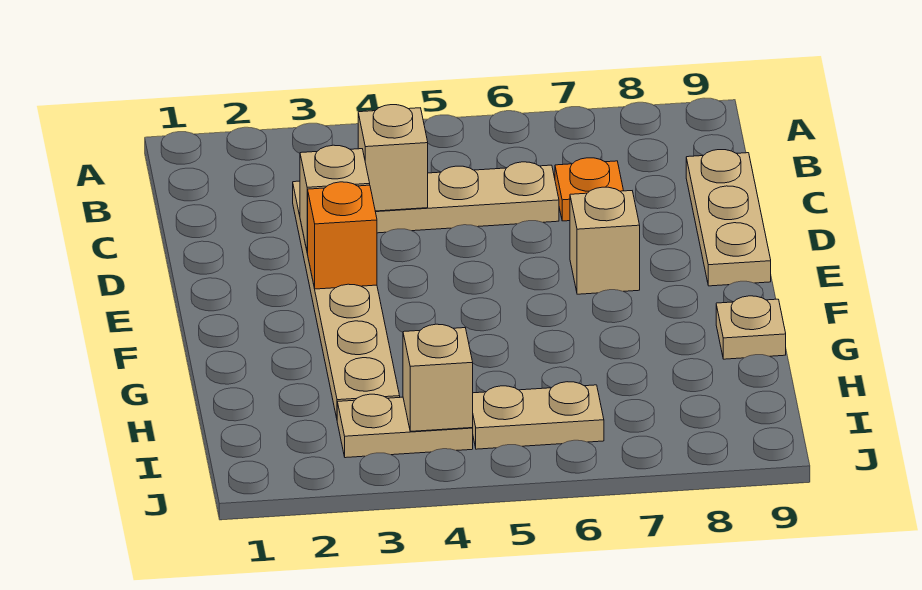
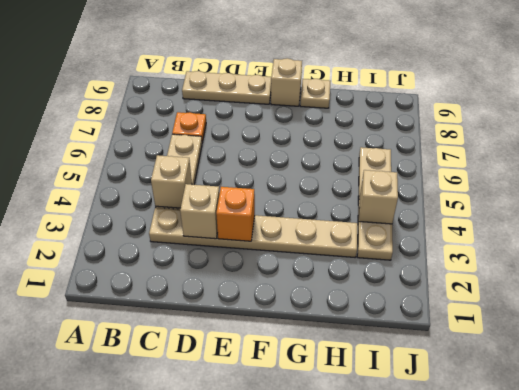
tan brick E7 level 1 -> tan brick F9 level 1

